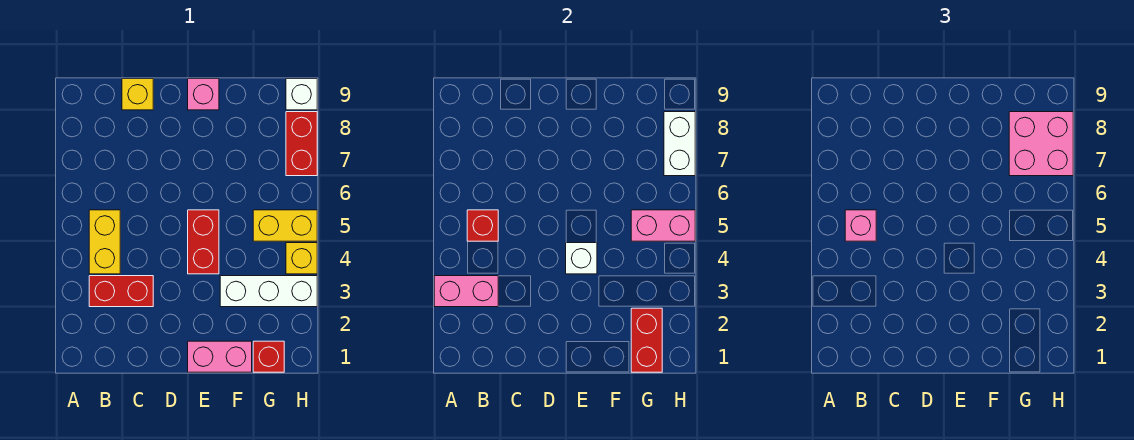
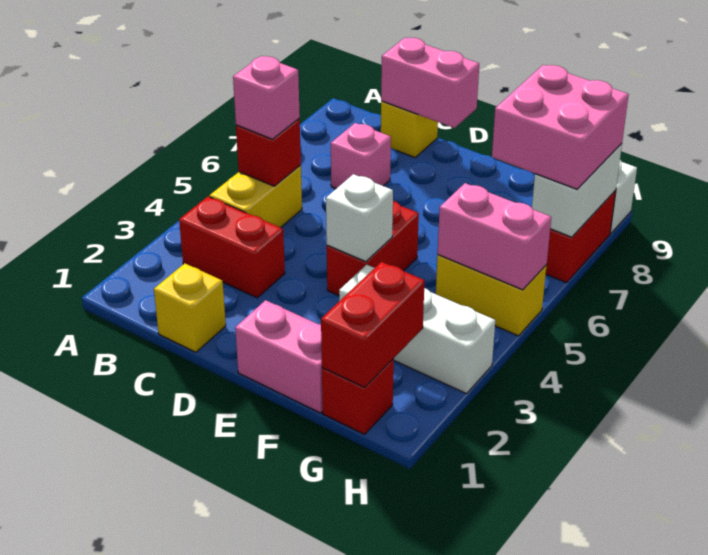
pink brick A3:B3 level 2 -> pink brick C9:D9 level 2
pink brick E9 level 1 -> pink brick C7 level 1
yellow brick H4 level 1 -> yellow brick C1 level 1

